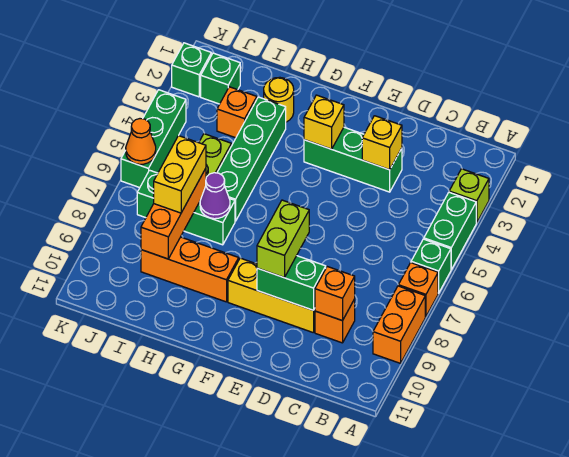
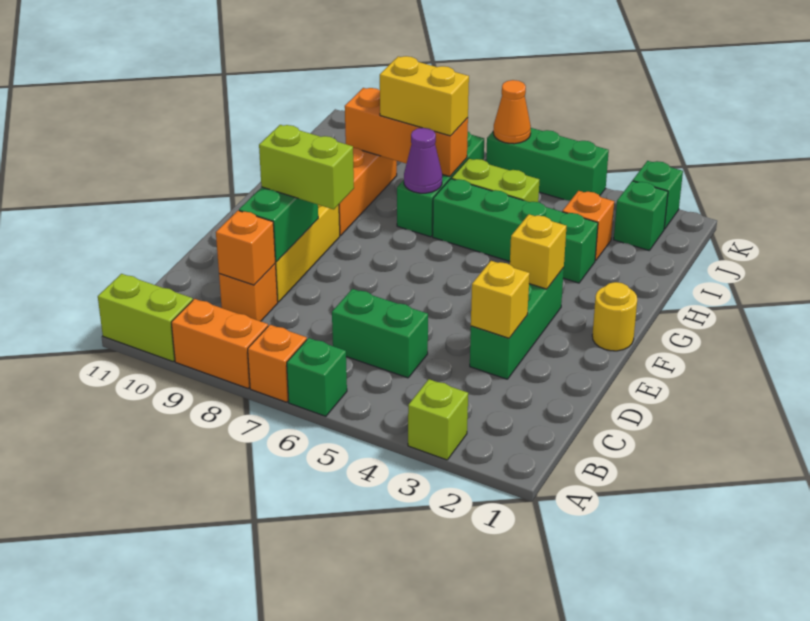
green brick A4:A5 level 1 -> green brick C5:C6 level 1
none -> lime brick A10:A11 level 1
yellow round brick H2 level 1 -> yellow round brick F1 level 1

